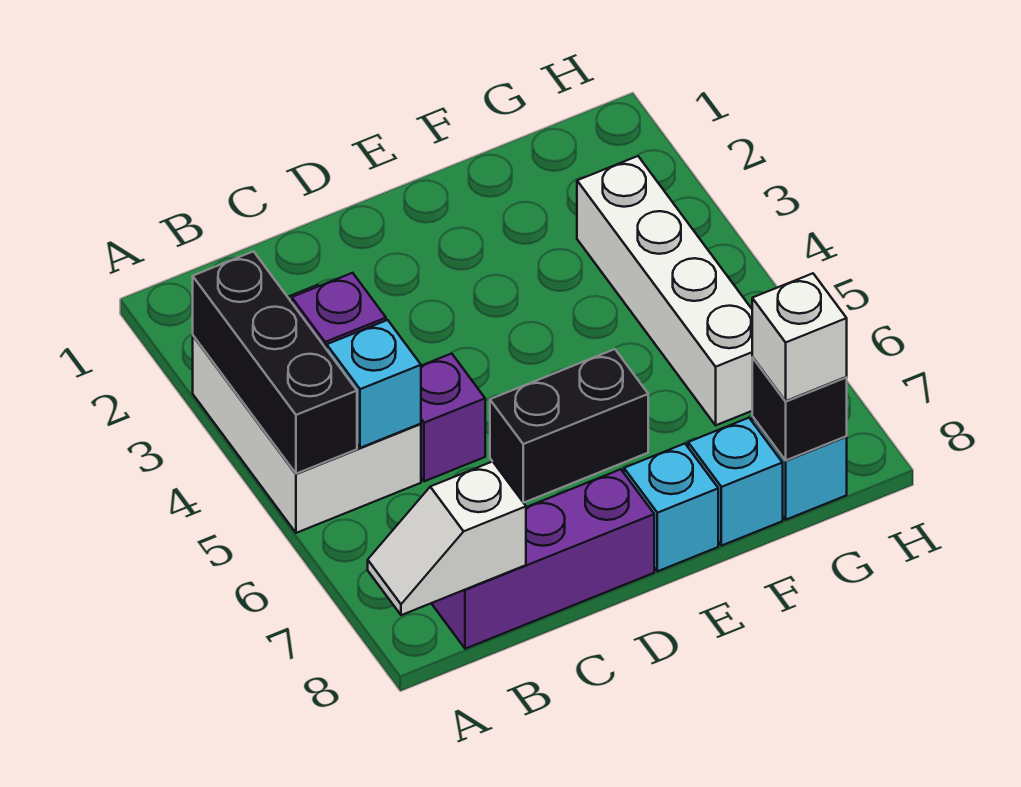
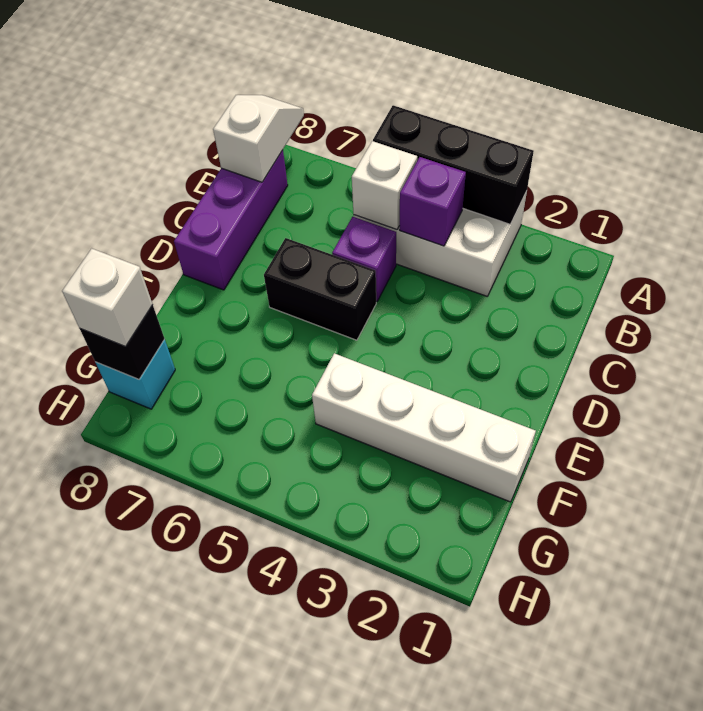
cyan brick B5 level 2 -> white brick B5 level 2
black brick D6:E6 level 1 -> black brick D5:D6 level 1
cyan brick E8 level 1 -> none
cyan brick F8 level 1 -> none
white brick G3:G6 level 1 -> white brick F1:F4 level 1

